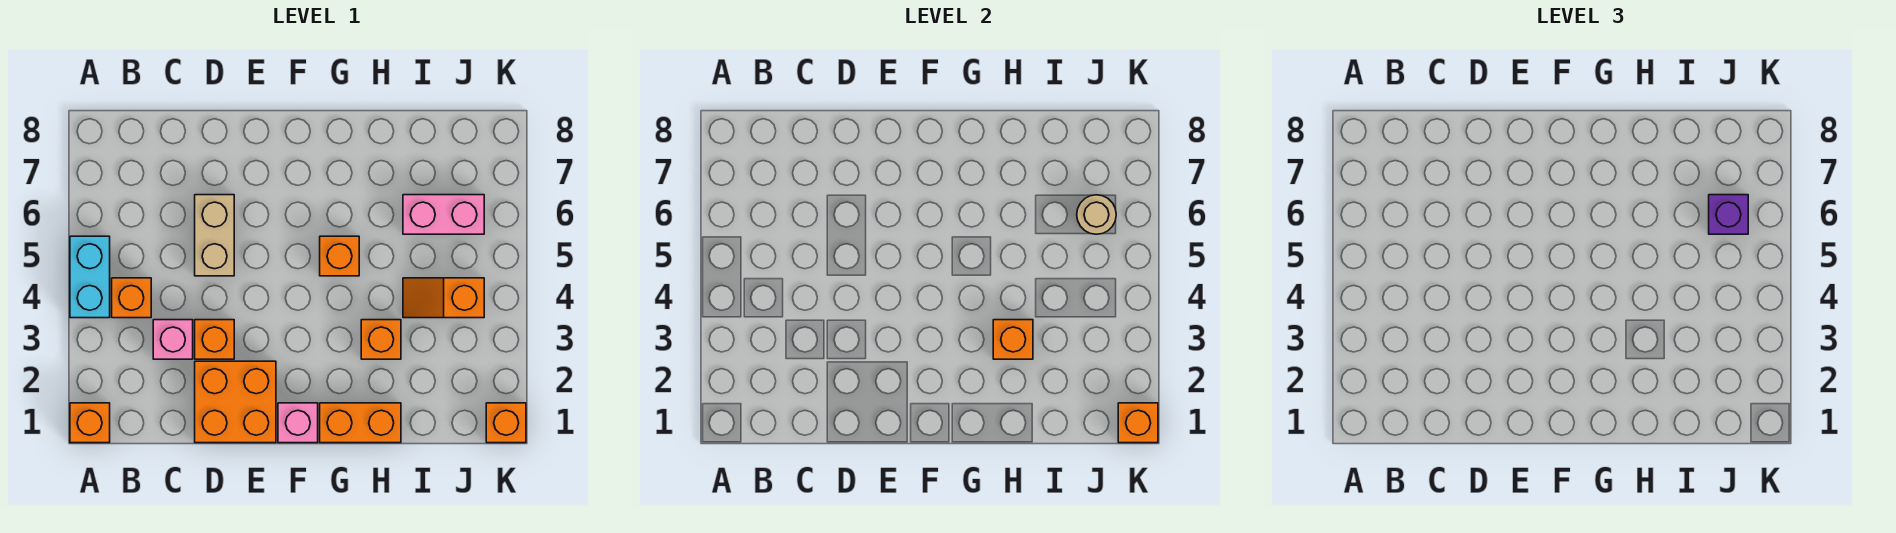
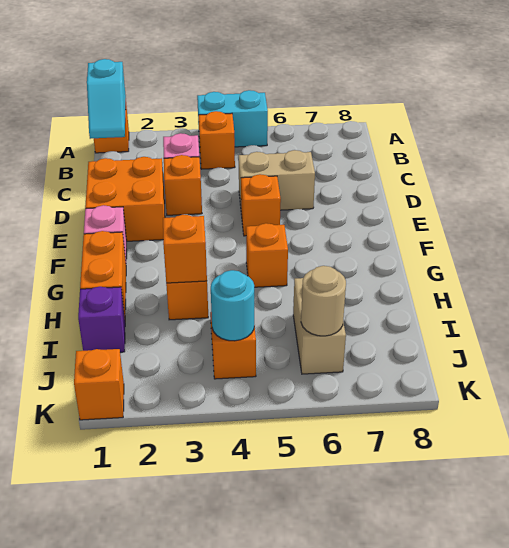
none -> cyan slope A1:B1 level 2 top A
pink brick I6:J6 level 1 -> tan brick I6:J6 level 1
none -> cyan round brick J4 level 2
purple brick J6 level 3 -> purple brick I1 level 1
orange brick K1 level 2 -> orange brick E5 level 1

